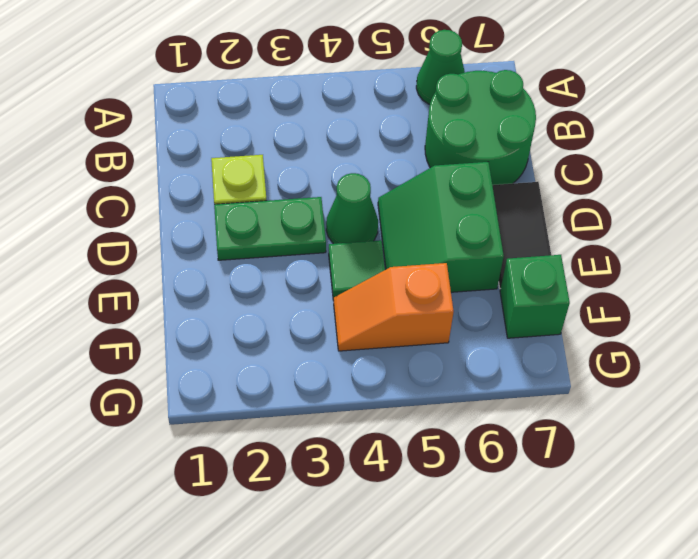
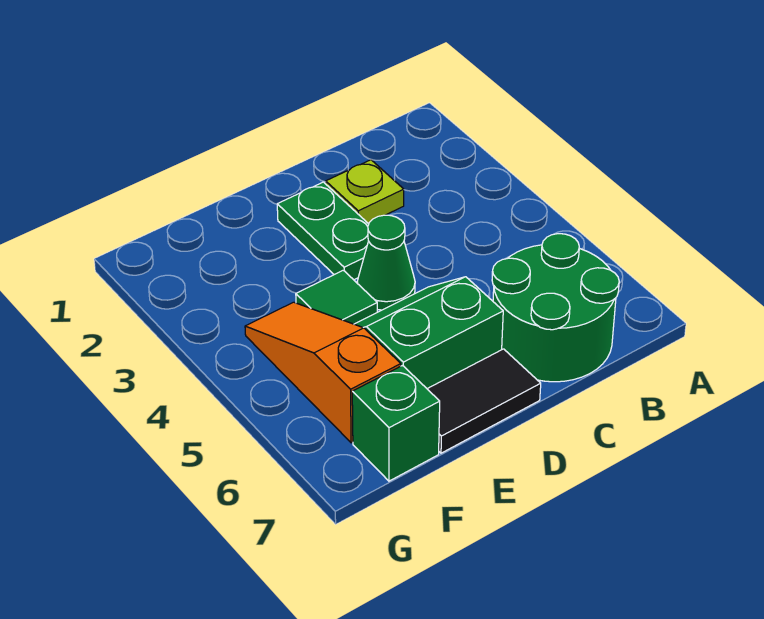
green cone A6 level 1 -> none
orange slope F4:F5 level 1 top 5 -> orange slope F4:F6 level 1 top 6

